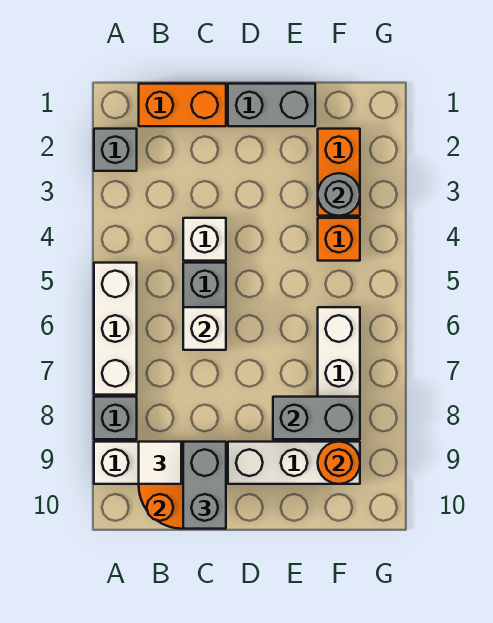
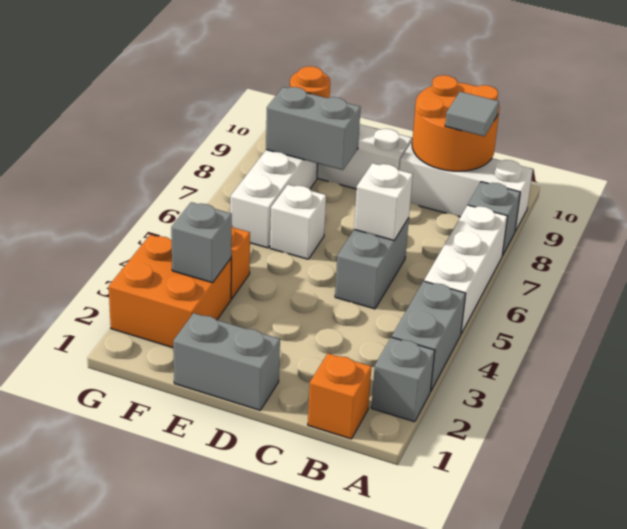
orange brick B1:C1 level 1 -> orange brick B1 level 1
white tile B9 level 3 -> grey tile B9 level 3
white brick C4 level 1 -> white brick E6 level 1
grey brick C9:C10 level 3 -> grey brick A3:A4 level 1
orange brick F2:F3 level 1 -> orange brick F2:G3 level 1
grey round brick F3 level 2 -> grey brick F3 level 2

